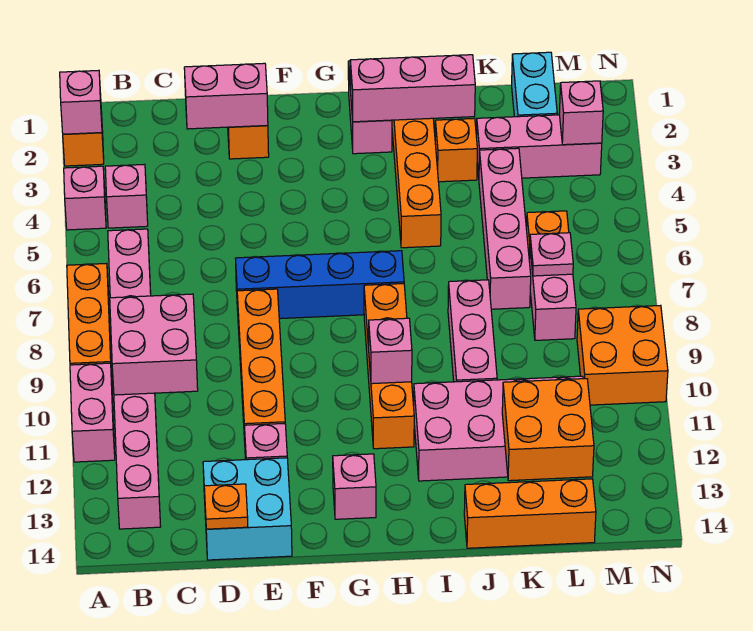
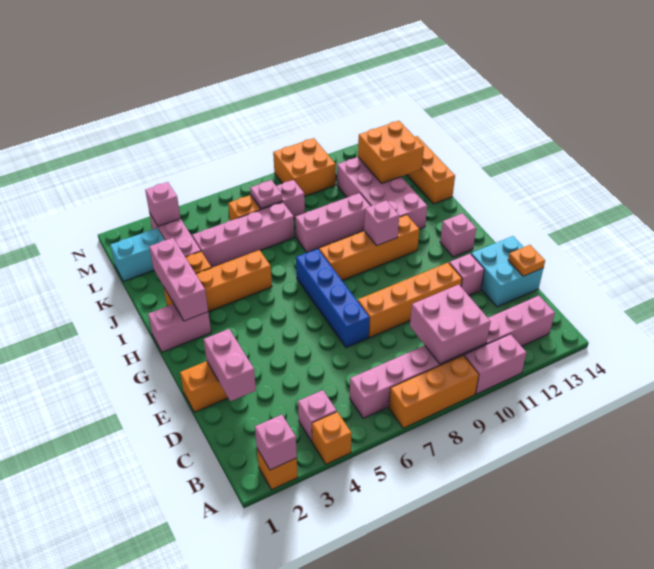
pink brick A4 level 1 -> orange brick A4 level 1

